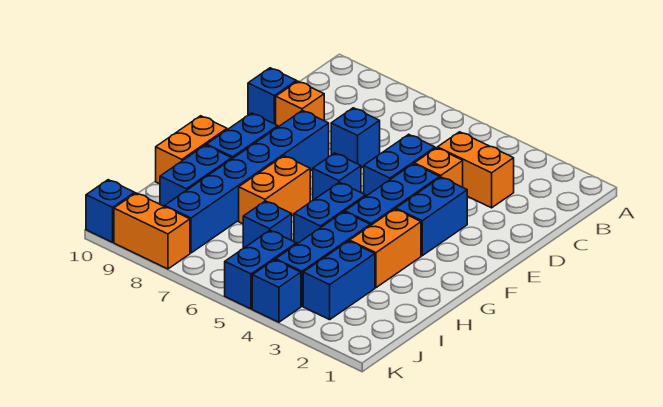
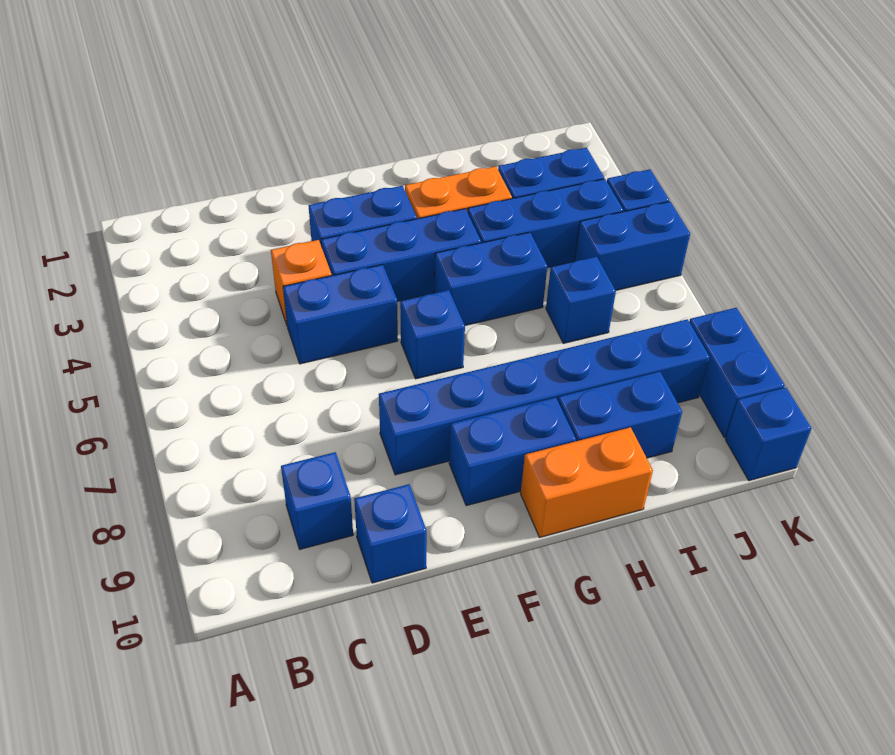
orange brick C3:C4 level 1 -> none
blue brick D7 level 1 -> blue brick C9 level 1
orange brick D9 level 1 -> none
orange brick G7:H7 level 1 -> none
orange brick K8:K9 level 1 -> blue brick K8:K9 level 1

